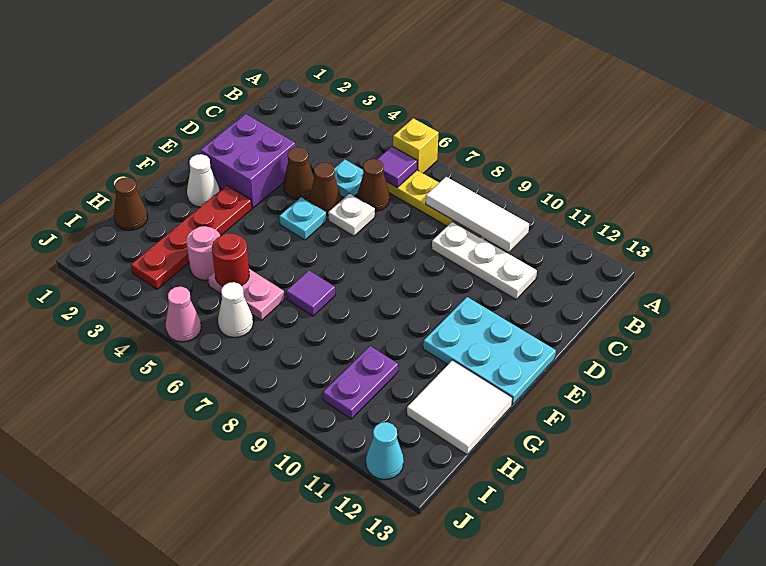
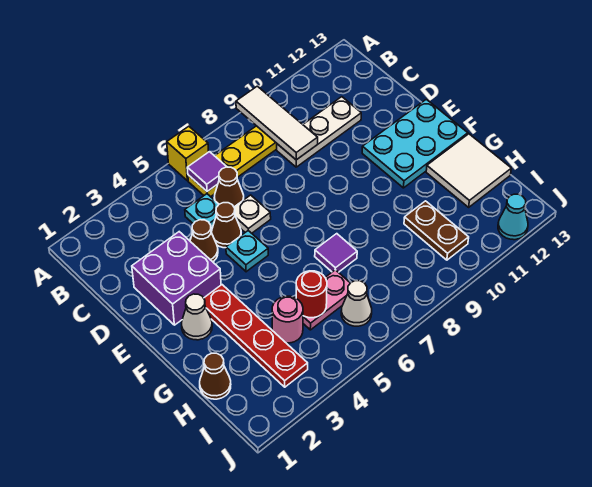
white tile B8:B10 level 2 -> white tile A9:C9 level 2
purple plate H10:I10 level 1 -> brown plate H10:I10 level 1
pink cone J5 level 1 -> none

